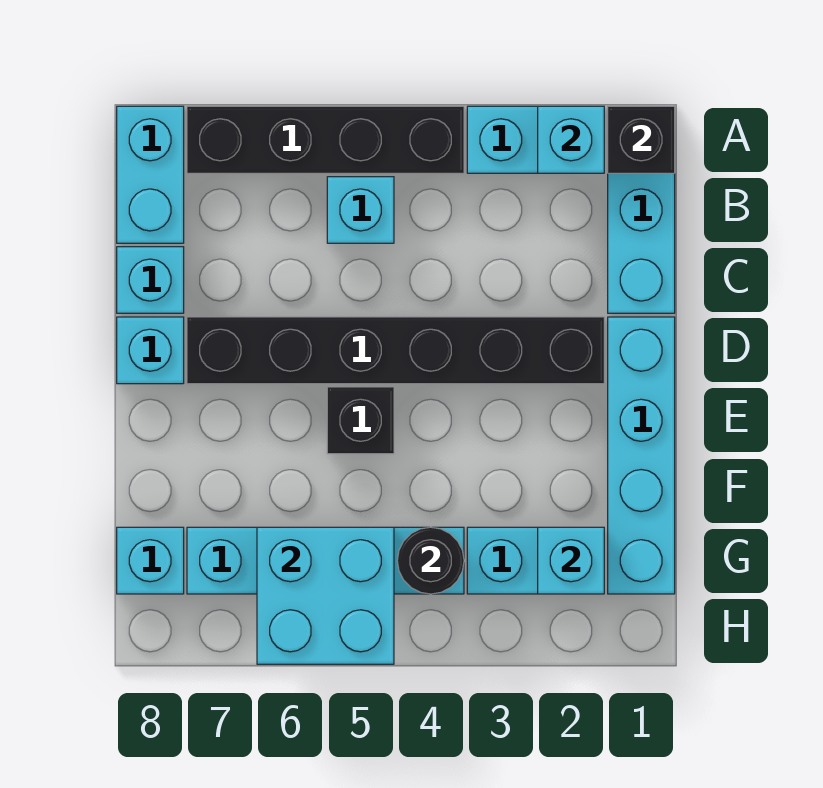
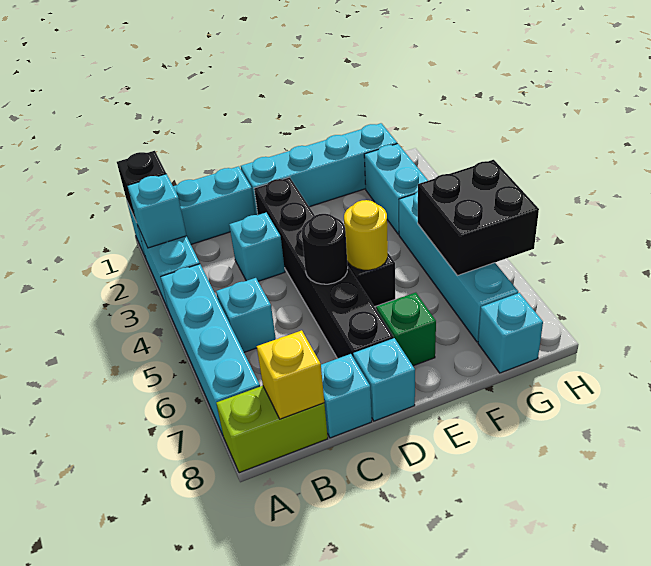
black brick A4:A7 level 1 -> cyan brick A4:A7 level 1
cyan brick A8:B8 level 1 -> lime brick A8:B8 level 1
none -> yellow brick B8 level 2
none -> yellow round brick E5 level 2
none -> green brick E7 level 1
cyan brick G2 level 2 -> cyan brick C3 level 1
black round brick G4 level 2 -> black round brick D5 level 2
cyan brick G5:H6 level 2 -> black brick G5:H6 level 2

